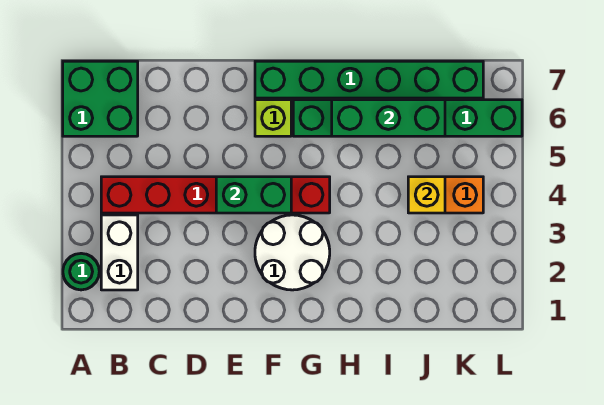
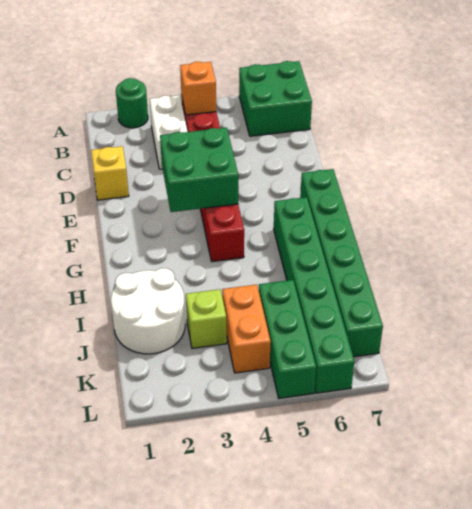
white brick B2:B3 level 1 -> white brick B3:C3 level 1
none -> orange brick B4 level 2
green brick E4:F4 level 2 -> green brick E3:F4 level 2
white round brick F2:G3 level 1 -> white round brick I1:J2 level 1
lime brick F6 level 1 -> lime brick J3 level 1
green brick H6:J6 level 2 -> green brick J5:L5 level 1
yellow brick J4 level 2 -> yellow brick D1 level 1

